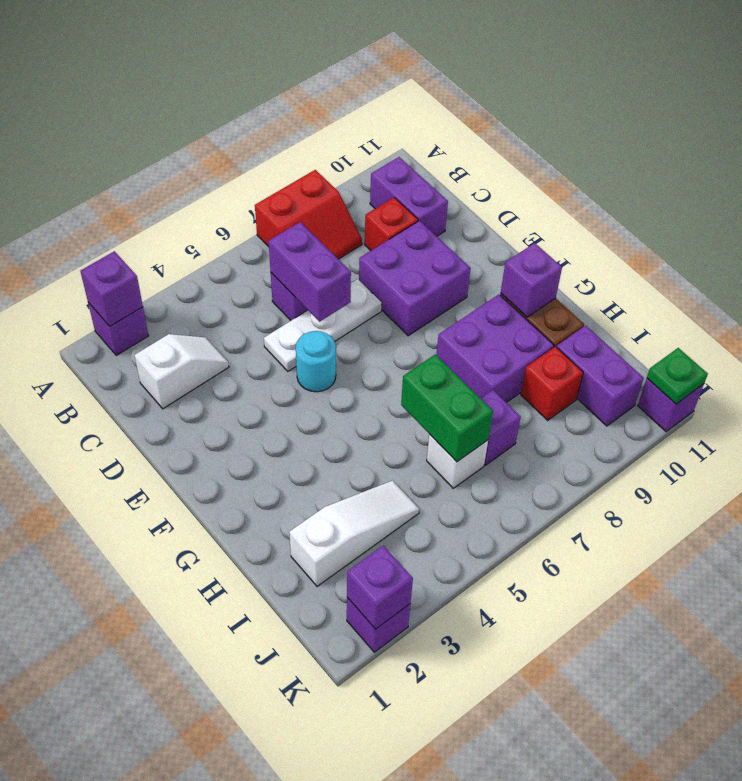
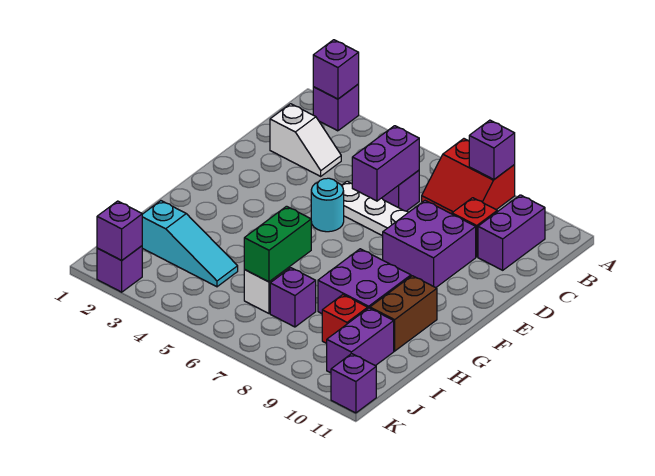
purple brick G10 level 2 -> purple brick A8 level 2
white slope I2:I4 level 1 top 2 -> cyan slope I2:I4 level 1 top 2
green plate K11 level 2 -> none

